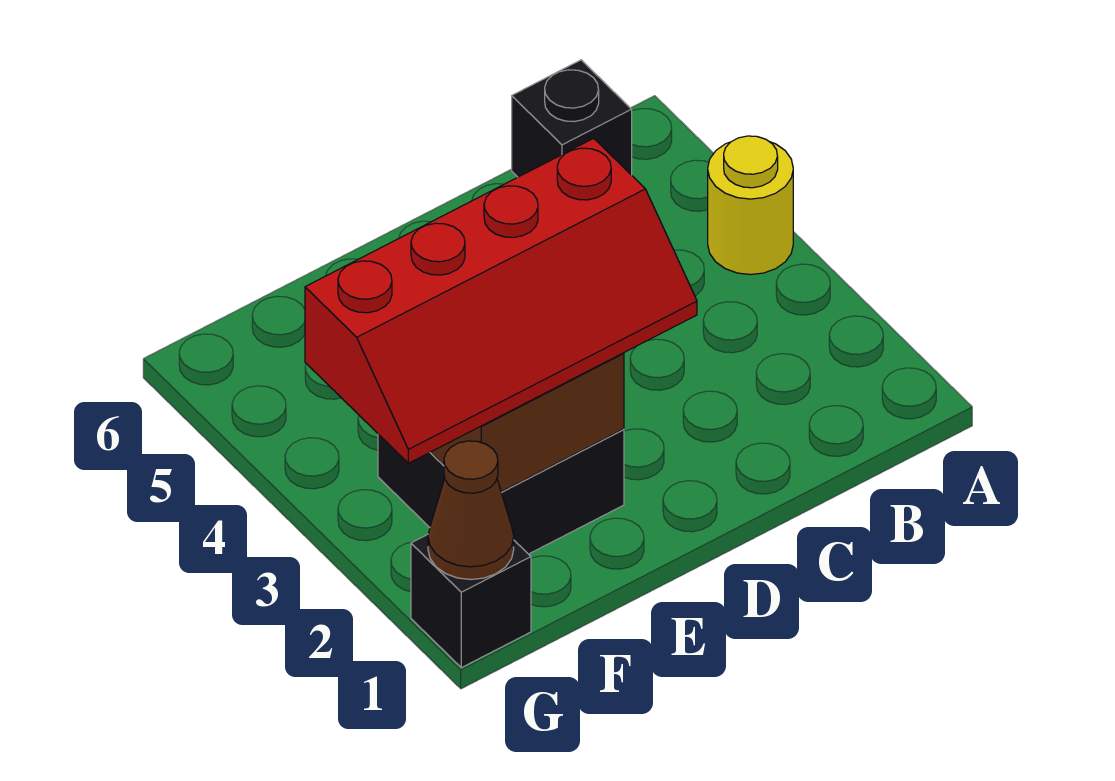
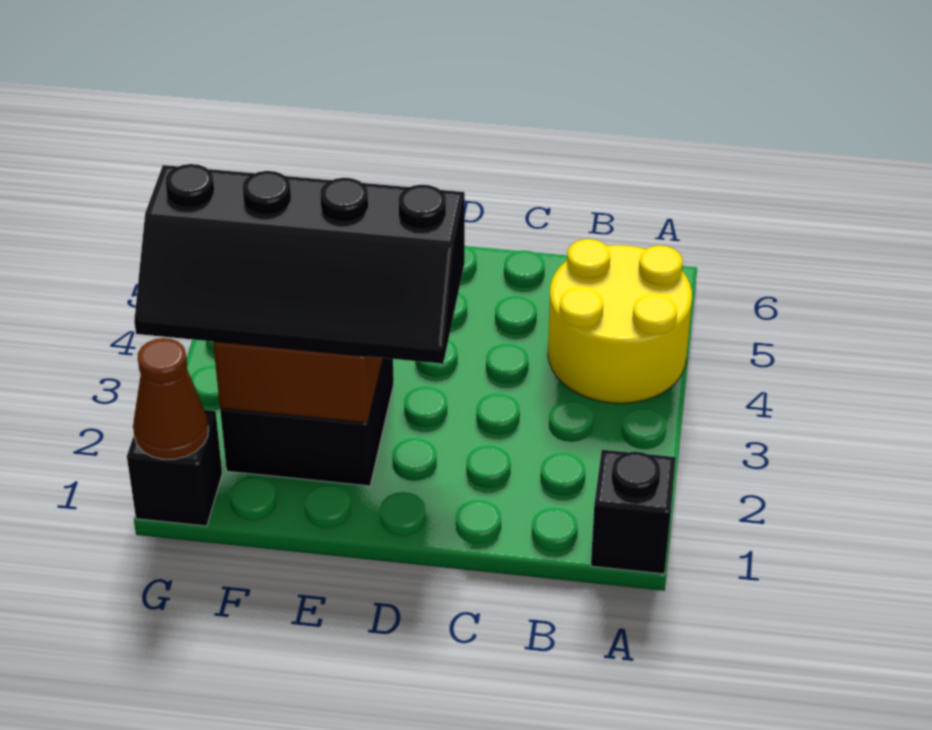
yellow round brick A4 level 1 -> yellow round brick A4:B5 level 1
black brick B6 level 1 -> black brick A1 level 1
red slope D2:G3 level 3 top 3 -> black slope D2:G3 level 3 top 3

